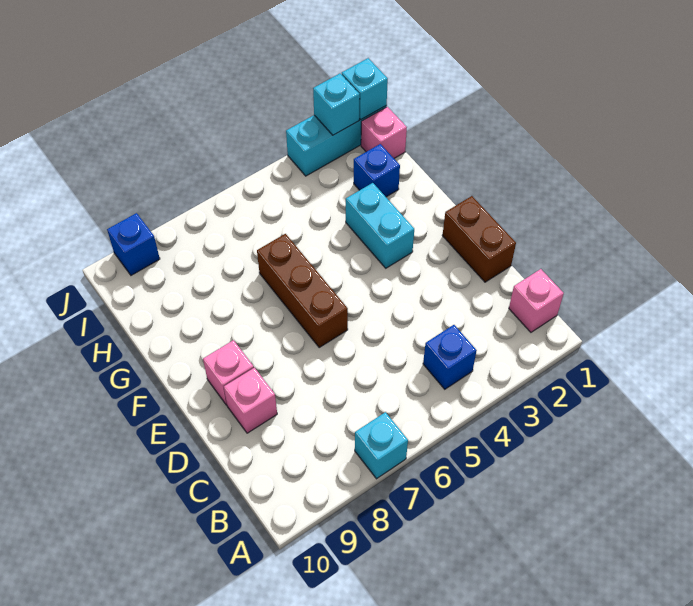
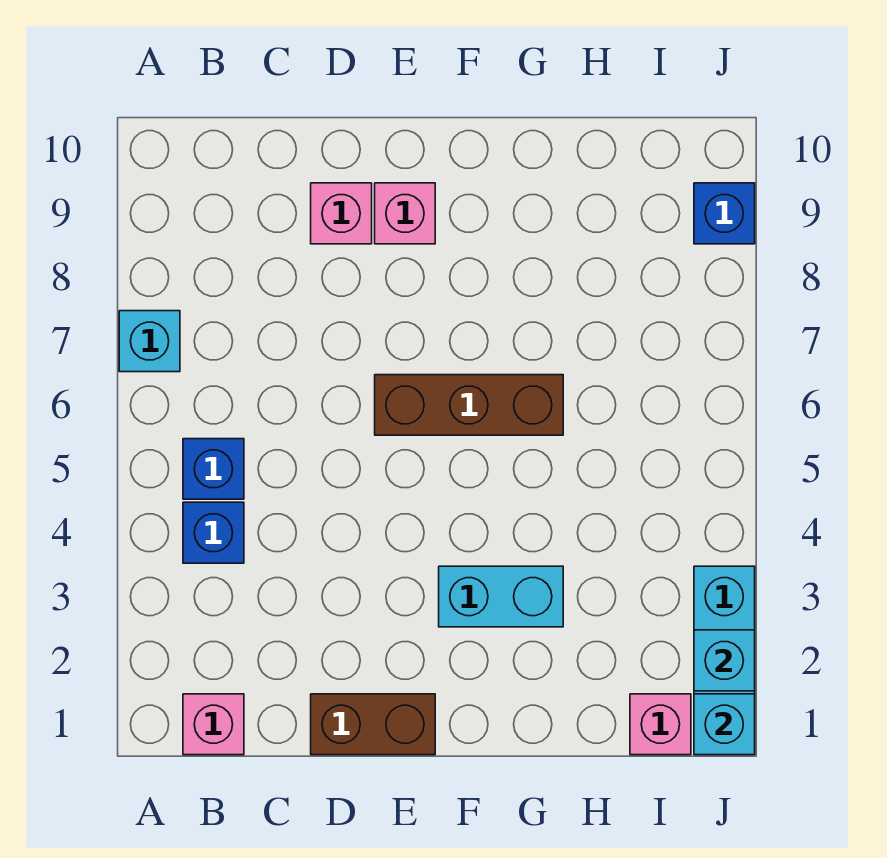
blue brick H2 level 1 -> blue brick B5 level 1

